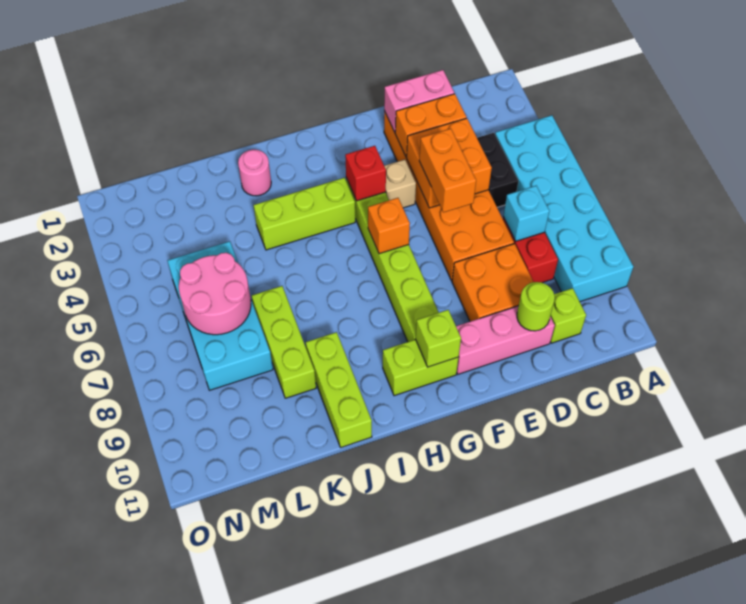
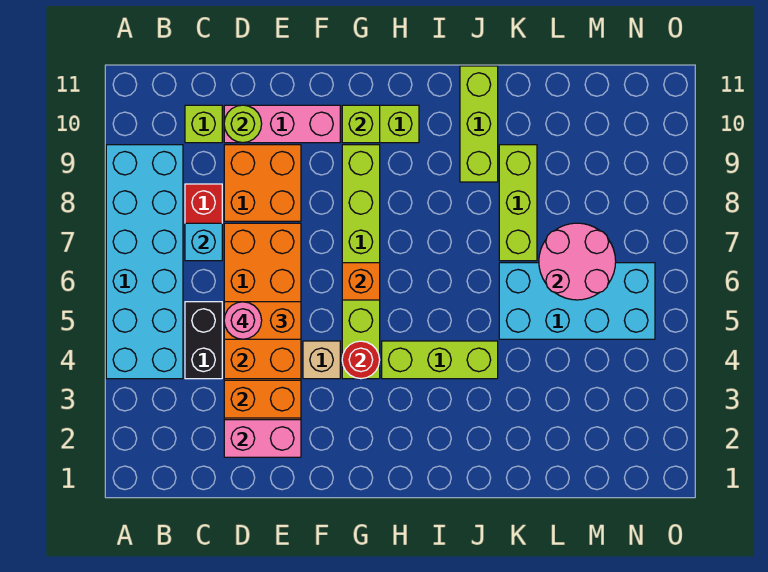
orange brick E5:E6 level 3 -> orange brick D5:E5 level 3
red brick G4 level 2 -> red round brick G4 level 2
pink round brick J2 level 1 -> pink round brick D5 level 4
cyan brick L5:M8 level 1 -> cyan brick K5:N6 level 1

